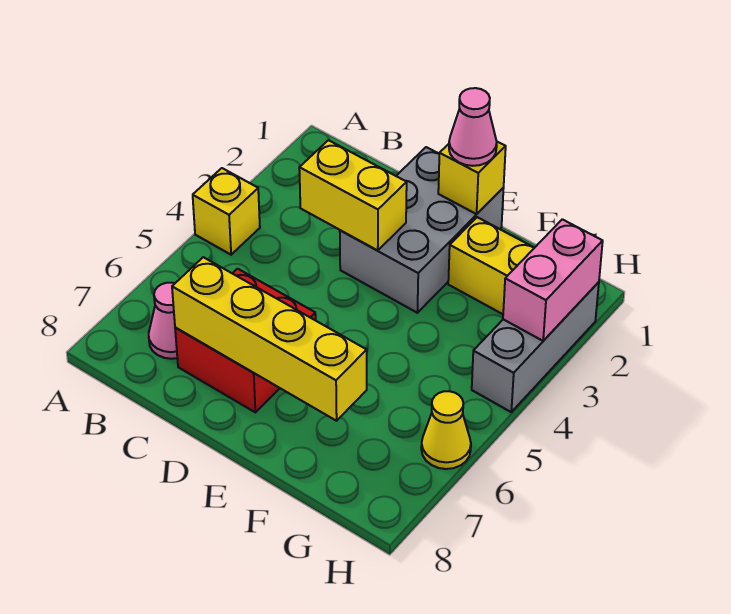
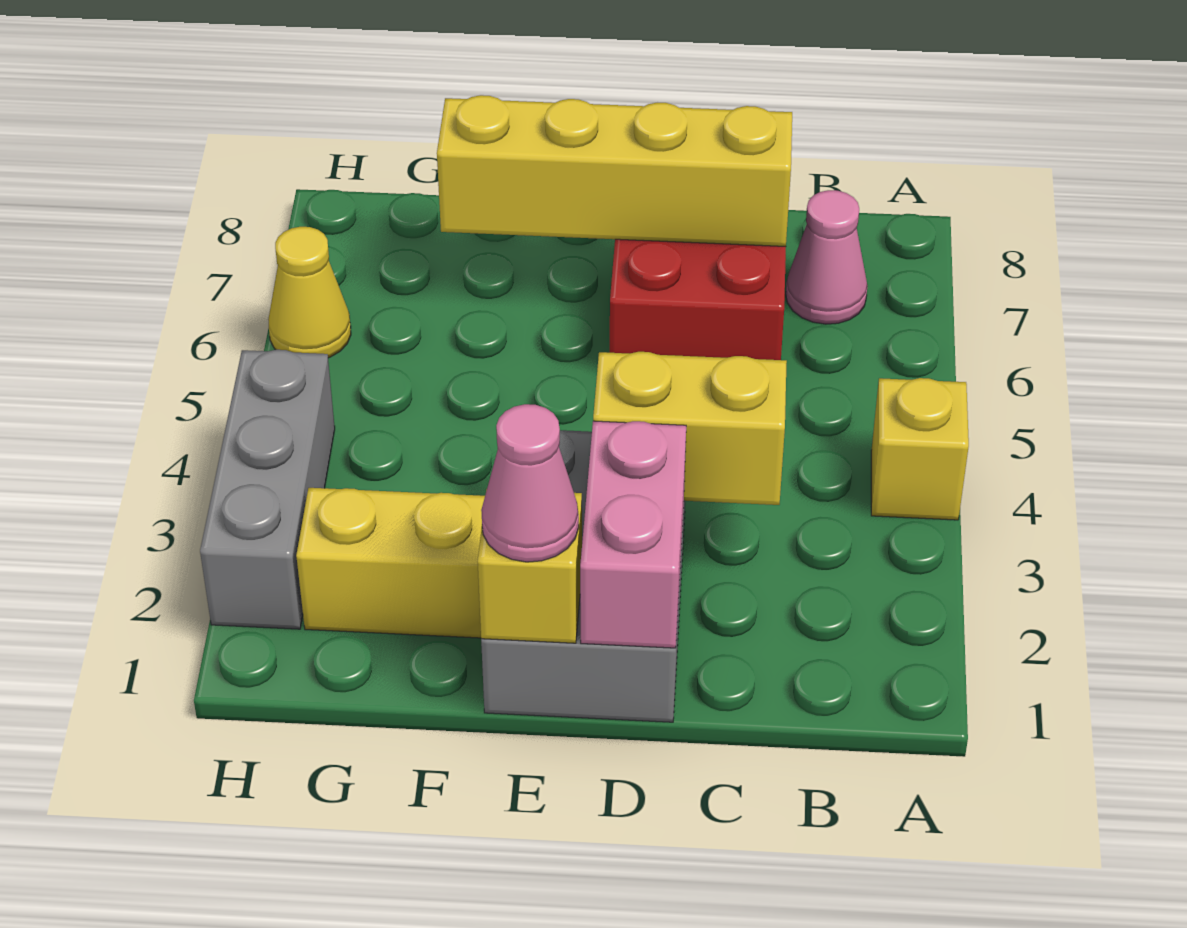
pink brick H2:H3 level 2 -> pink brick D1:D2 level 2

